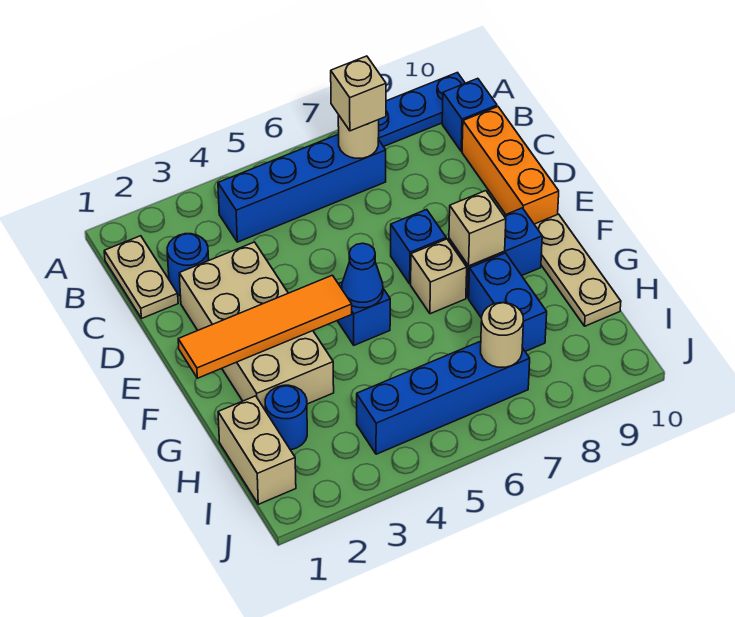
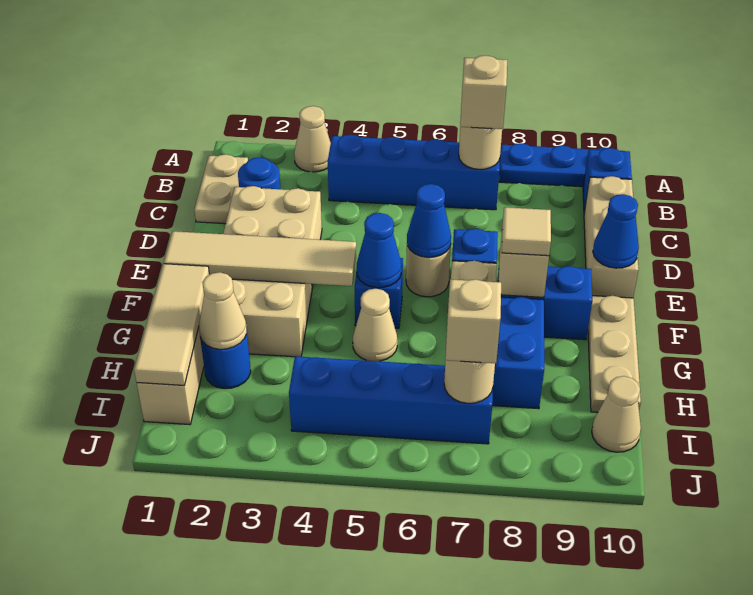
none -> tan cone A3 level 1
orange brick C10:E10 level 1 -> tan brick C10:E10 level 1
none -> tan round brick E6 level 1
none -> blue cone E6 level 2
none -> blue cone E10 level 2
orange tile F1:F4 level 2 -> tan tile F1:F4 level 2
none -> tan tile F8 level 3
none -> tan tile G1:I1 level 2
none -> tan cone G5 level 1
none -> tan cone H2 level 2
none -> tan brick I7 level 3
none -> tan cone I10 level 1

